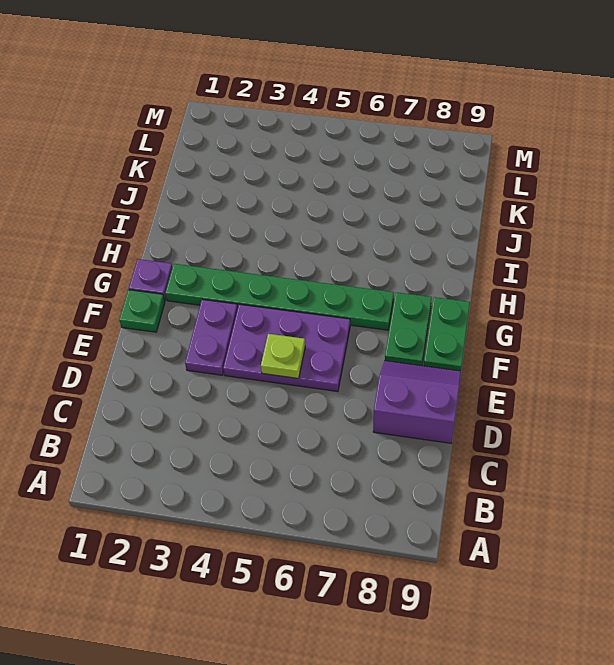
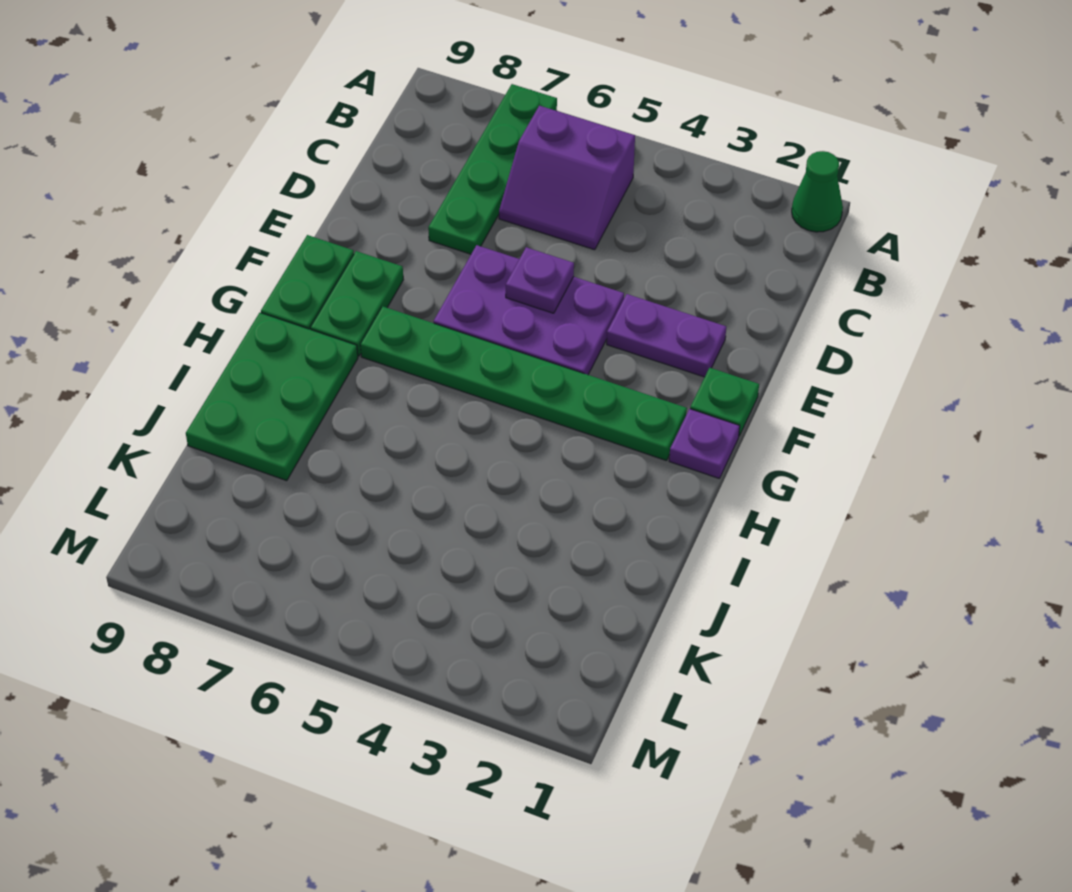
none -> green cone A1 level 1
none -> green plate A7:D7 level 1
purple slope D8:E9 level 1 top D -> purple slope B5:C6 level 1 top B
purple plate E3:F3 level 1 -> purple plate E2:E3 level 1
lime plate E5 level 2 -> purple plate E5 level 2
none -> green plate H8:J9 level 1

